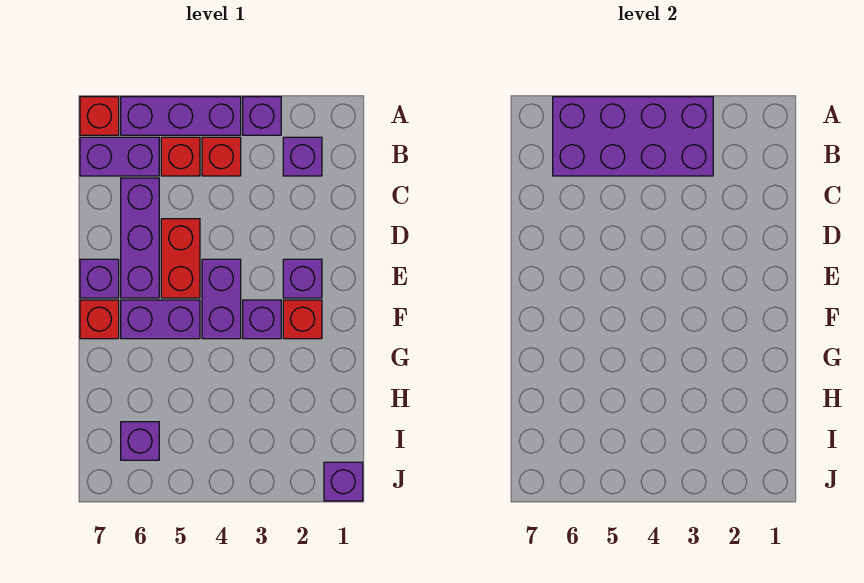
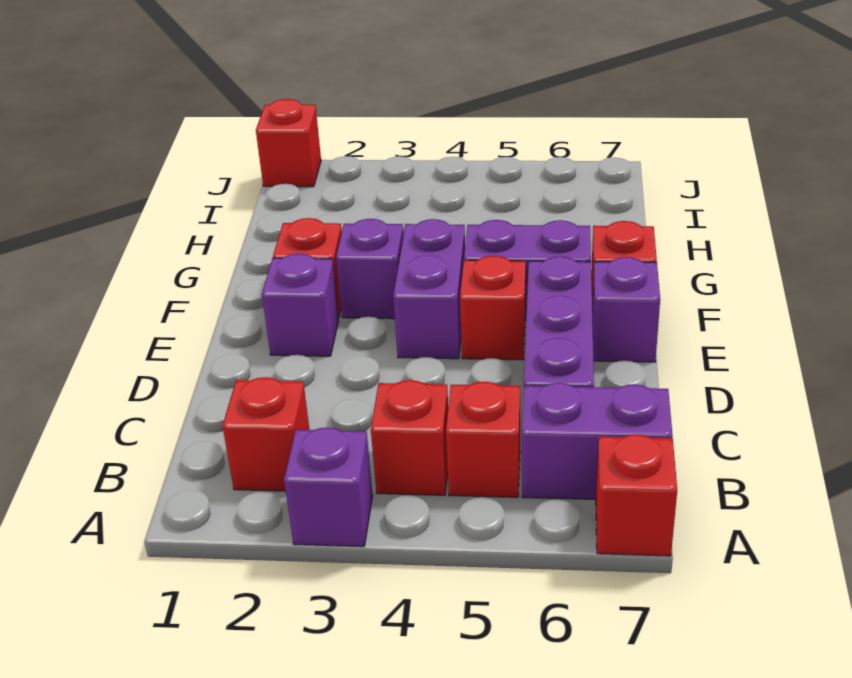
purple brick A3:B6 level 2 -> none
purple brick A4:A6 level 1 -> none
purple brick B2 level 1 -> red brick B2 level 1
red brick D5:E5 level 1 -> red brick E5 level 1
purple brick I6 level 1 -> none
purple brick J1 level 1 -> red brick J1 level 1

